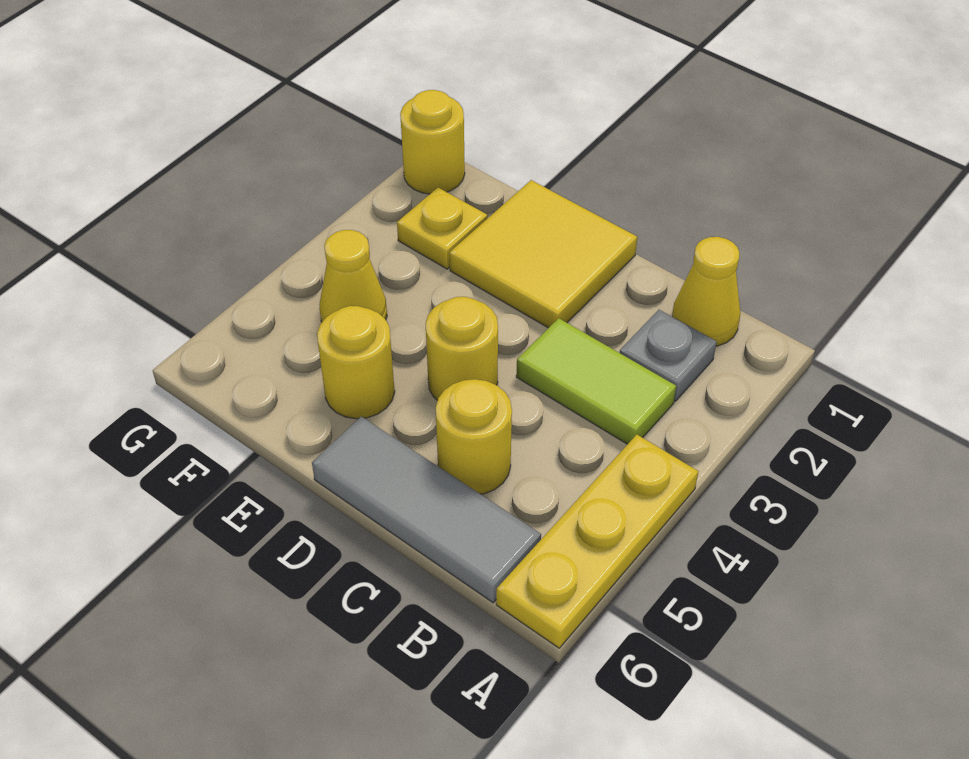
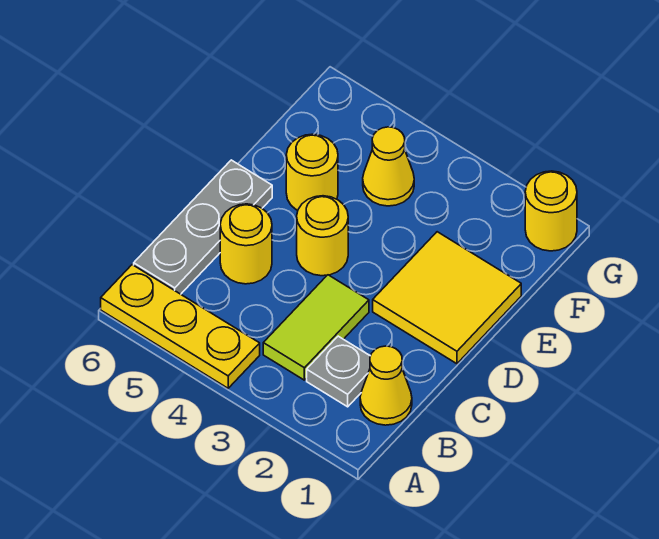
grey tile B6:D6 level 1 -> grey plate B6:D6 level 1
yellow plate F2 level 1 -> none

